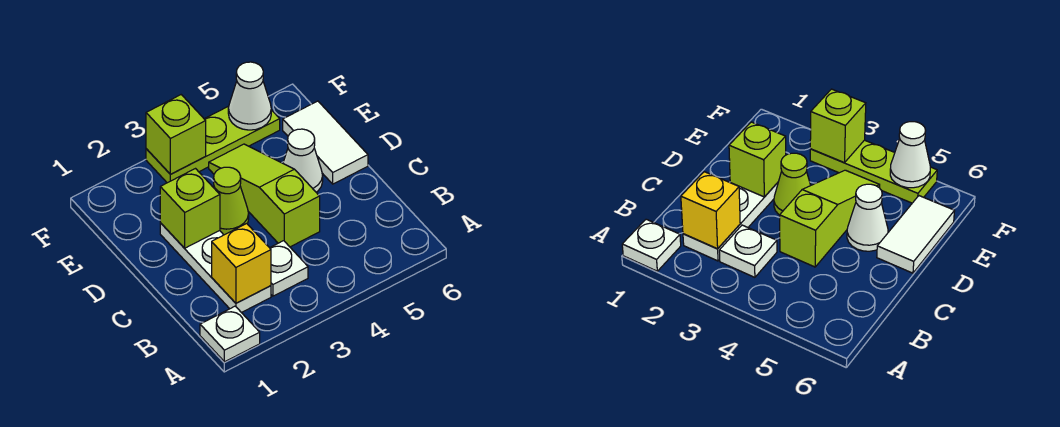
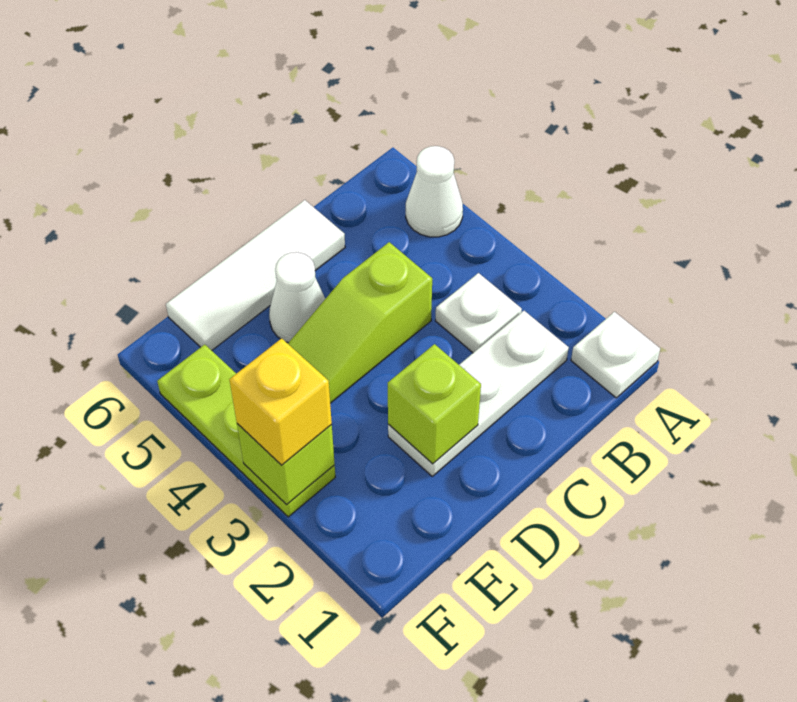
yellow brick B2 level 2 -> yellow brick F3 level 3
lime cone D3 level 1 -> none
white tile D6:E6 level 1 -> white tile C6:E6 level 1
white cone F5 level 2 -> white cone A5 level 1

